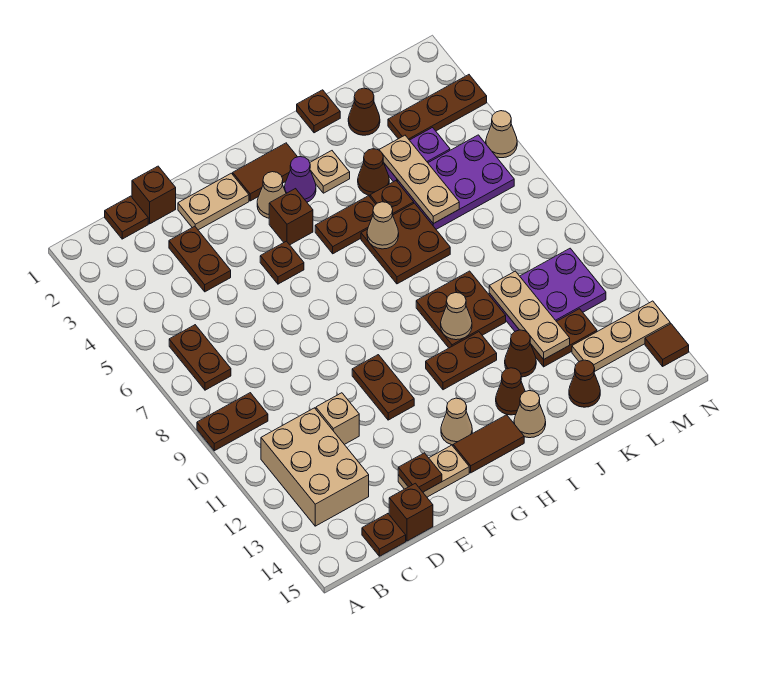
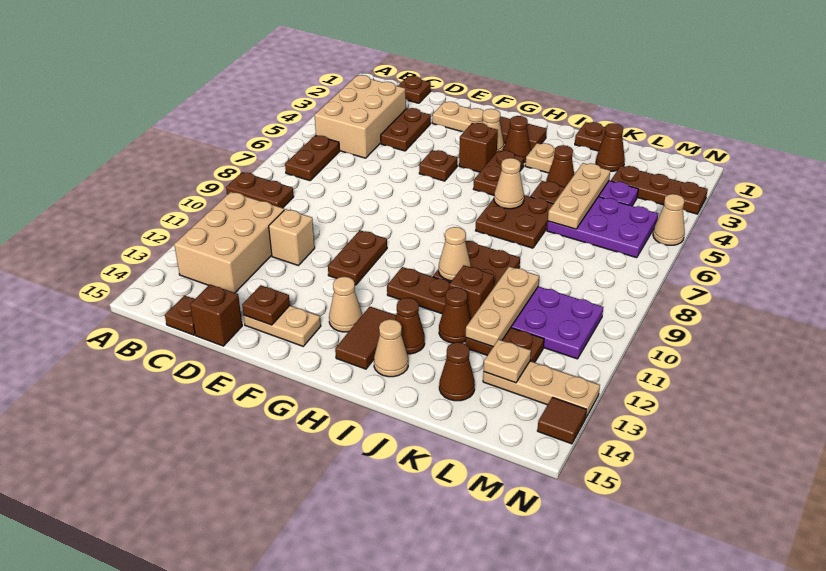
none -> tan brick B3:C5 level 1
brown brick D1 level 1 -> brown brick J11 level 1
brown tile G14:H14 level 1 -> brown tile H13:H14 level 1
purple cone H3 level 1 -> brown cone H3 level 1
brown plate H5:I5 level 1 -> brown plate H4:H5 level 1
none -> tan plate L13 level 2

